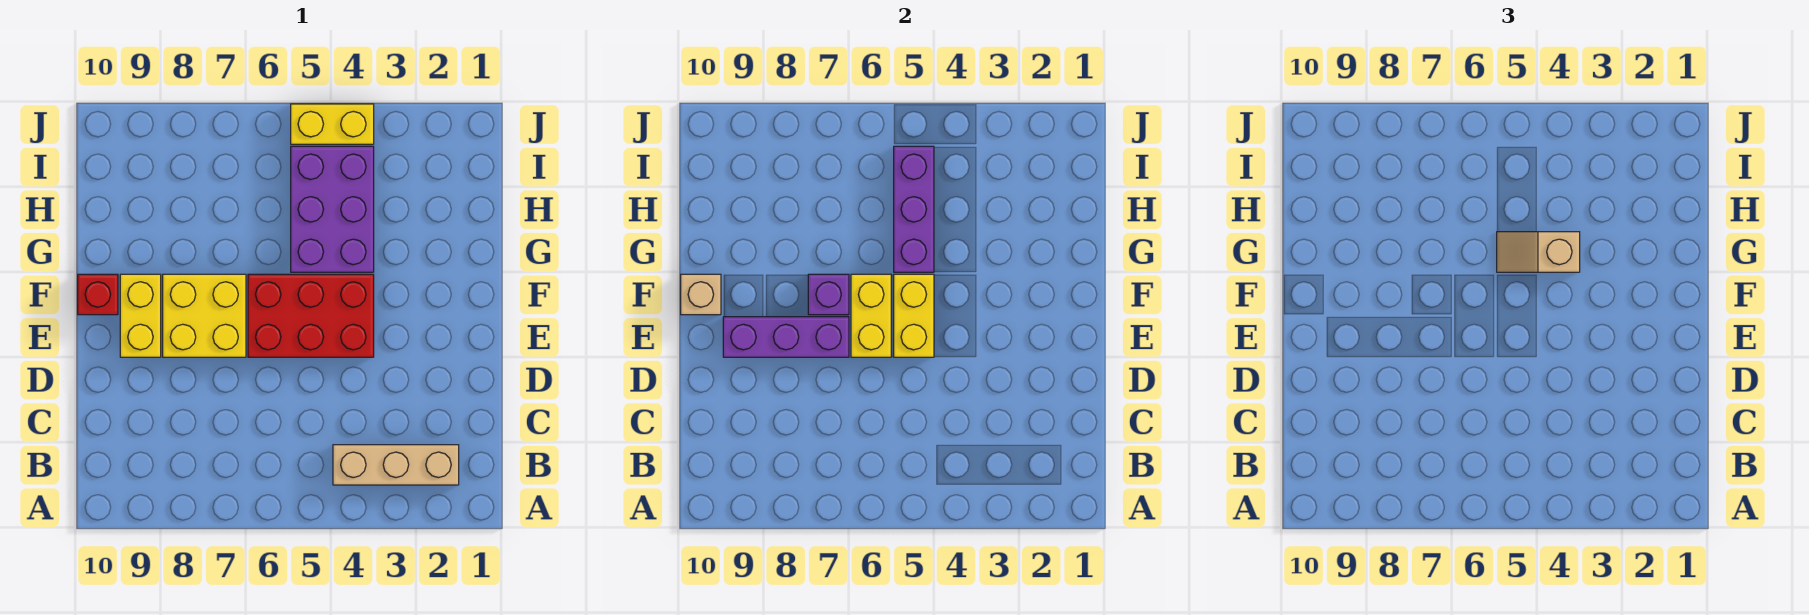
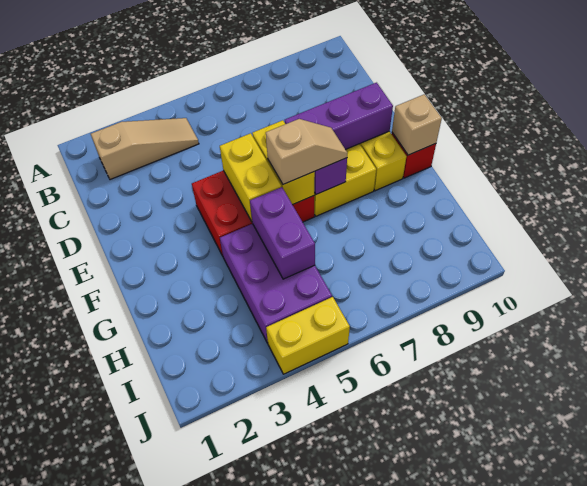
tan brick B2:B4 level 1 -> tan slope B2:B4 level 1 top 2
tan slope G4:G5 level 3 top 4 -> tan slope F6:F7 level 3 top 6
purple brick G5:I5 level 2 -> purple brick G5:H5 level 2

